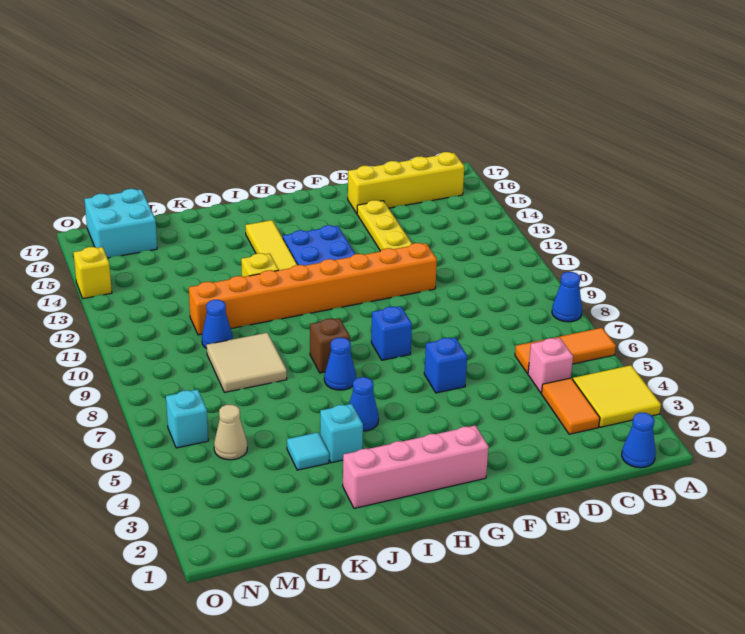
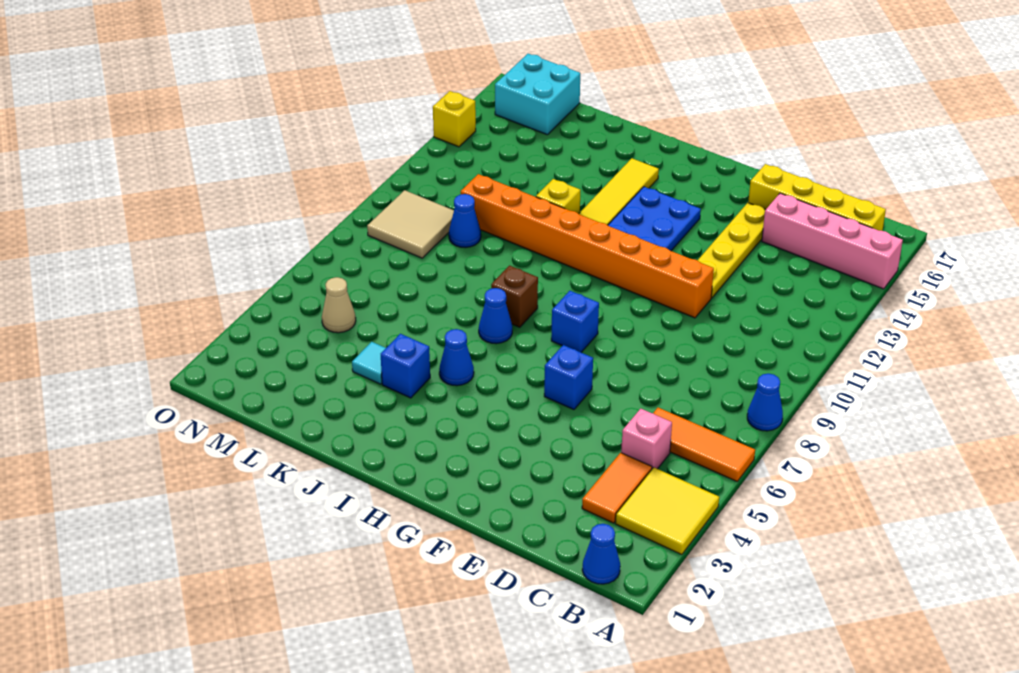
pink brick G2:J2 level 1 -> pink brick A15:D15 level 1
cyan brick J4 level 1 -> blue brick J4 level 1
tan tile K8:L9 level 1 -> tan tile M9:N10 level 1
cyan brick N6 level 1 -> none

